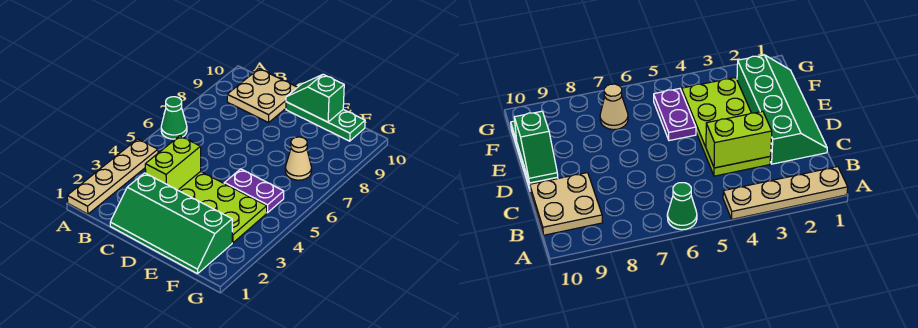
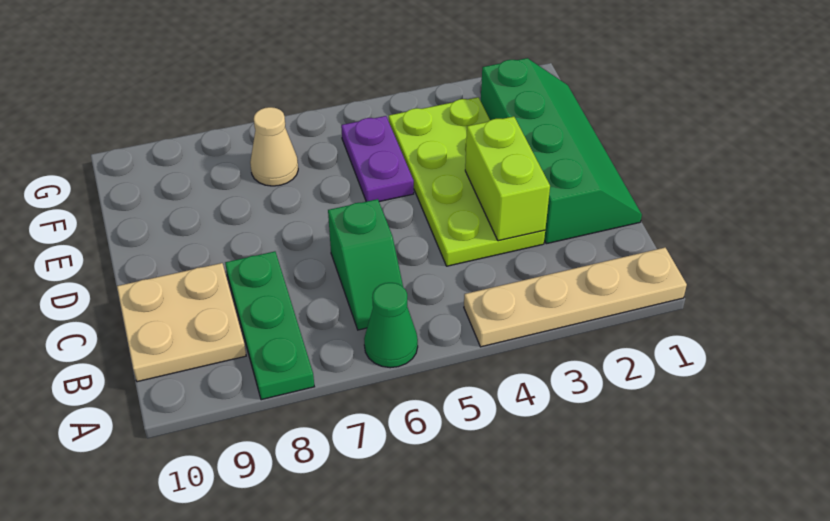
lime brick C3:C4 level 2 -> lime brick C3:D3 level 2
green plate D10:F10 level 1 -> green plate A8:C8 level 1
green slope D10:E10 level 2 top E -> green slope B6:C6 level 1 top C

